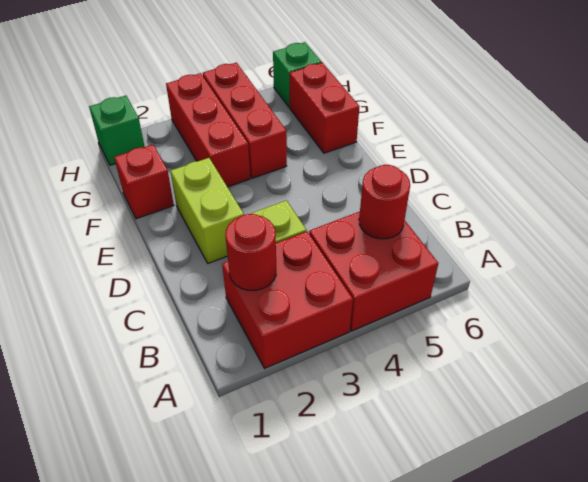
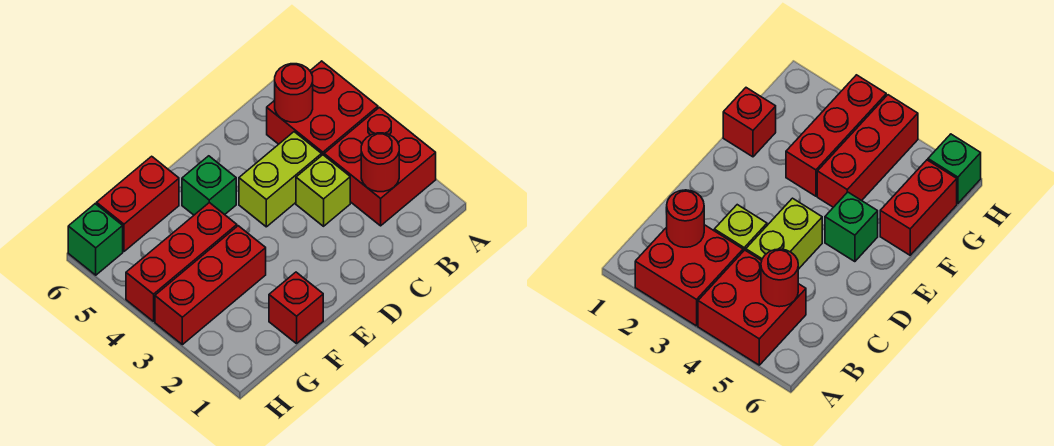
lime brick D2:E2 level 1 -> lime brick C4:D4 level 1
green brick H1 level 1 -> green brick E5 level 1

